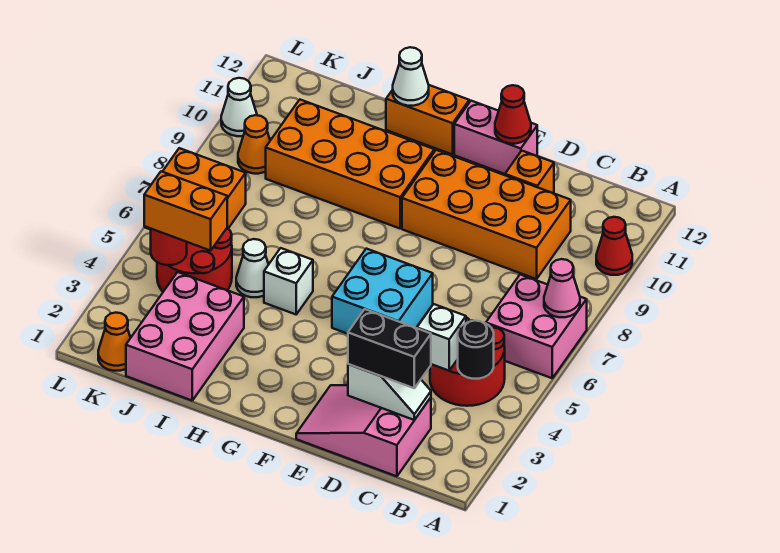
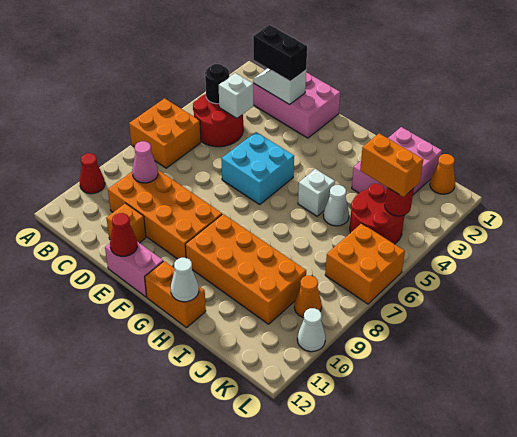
pink brick A6:B7 level 1 -> orange brick A6:B7 level 1
pink cone A7 level 2 -> pink cone C9 level 2
pink slope C1:E2 level 1 top C -> pink brick C1:E2 level 1

